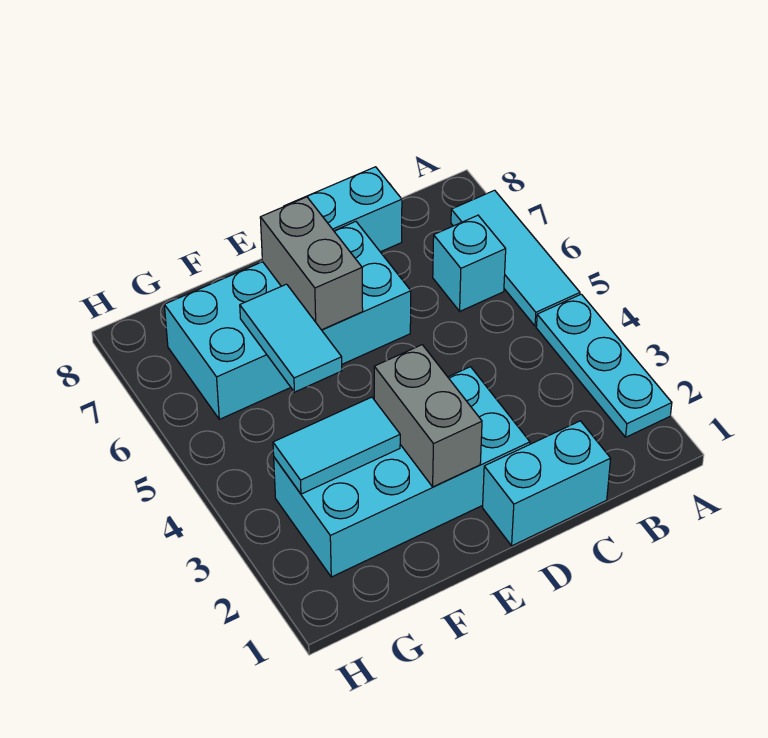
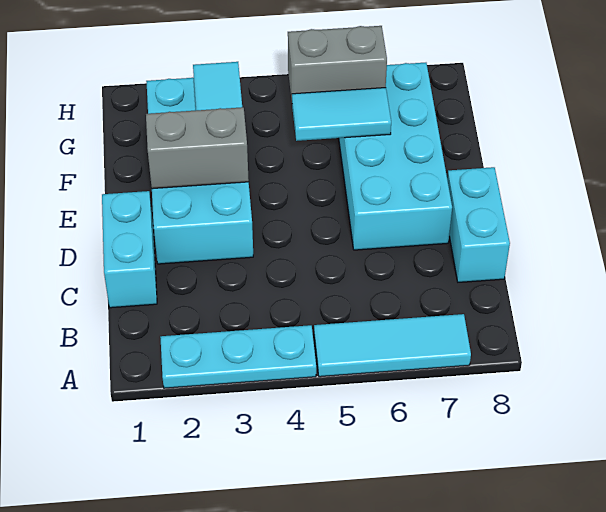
cyan brick B6 level 1 -> none
grey brick E6:E7 level 2 -> grey brick G5:G6 level 2

